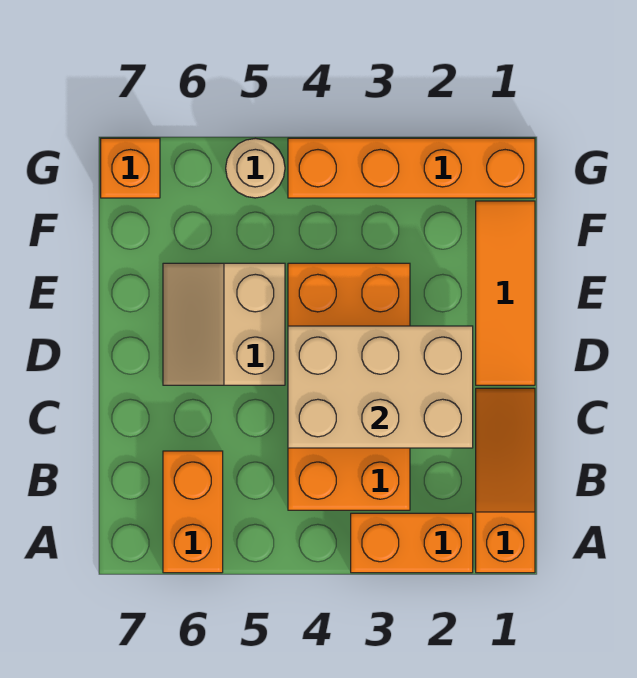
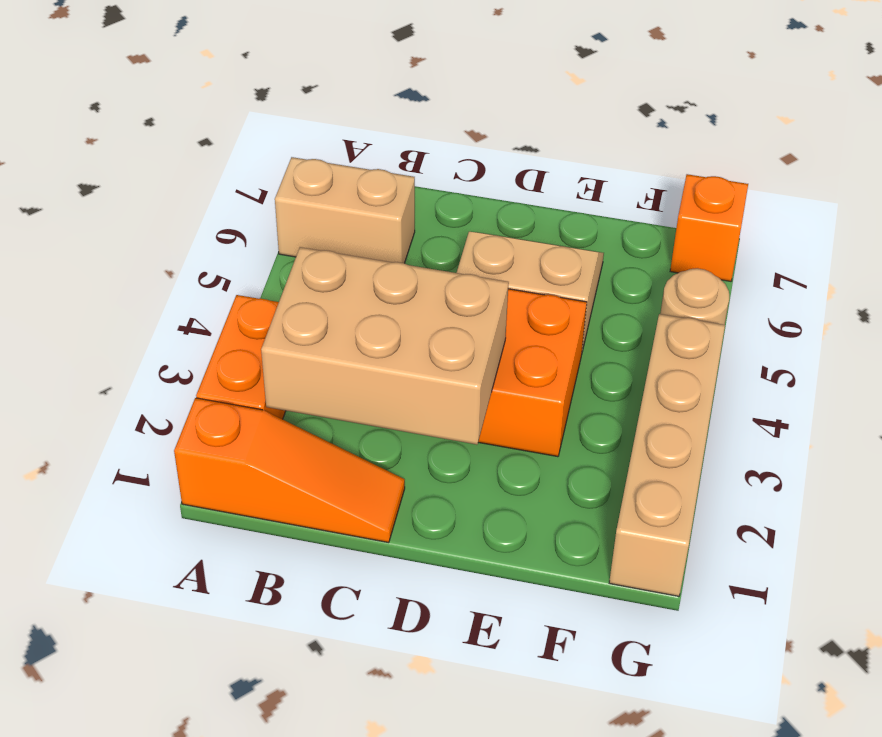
orange brick A6:B6 level 1 -> tan brick A6:B6 level 1
tan brick C2:D4 level 2 -> tan brick B2:D3 level 2
orange tile D1:F1 level 1 -> none
orange brick G1:G4 level 1 -> tan brick G1:G4 level 1

